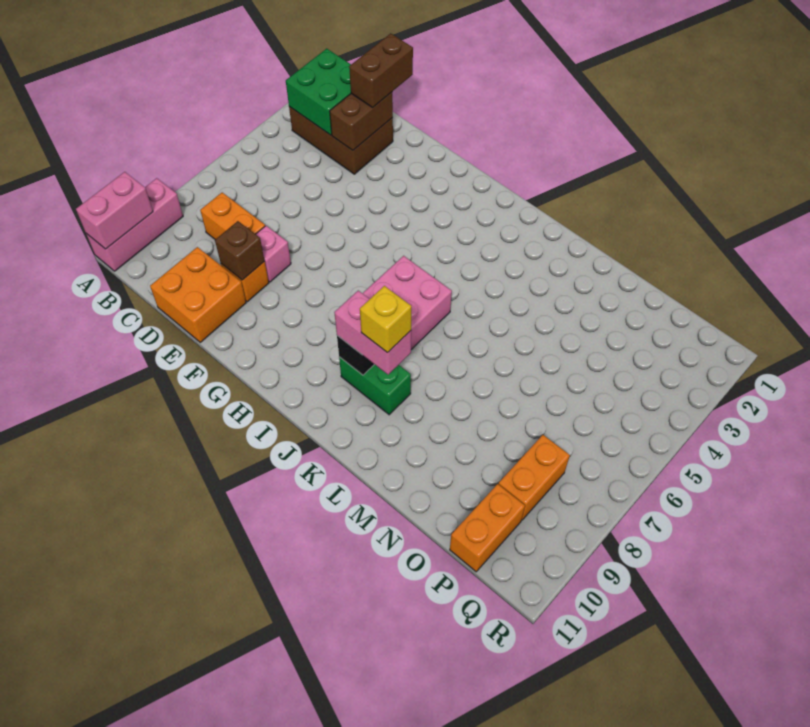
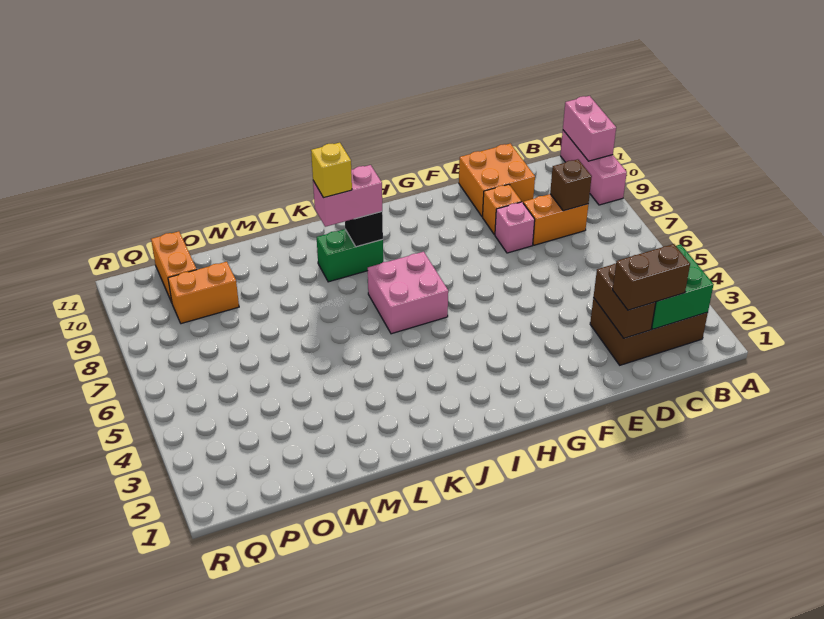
brown brick D1:D2 level 3 -> brown brick C2:D2 level 3
brown brick E9 level 2 -> brown brick C8 level 2
orange brick P8:P9 level 1 -> orange brick O9:P9 level 1

